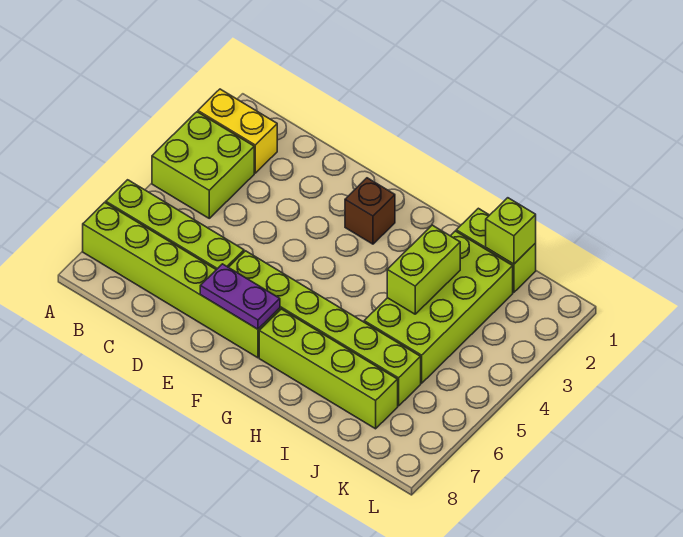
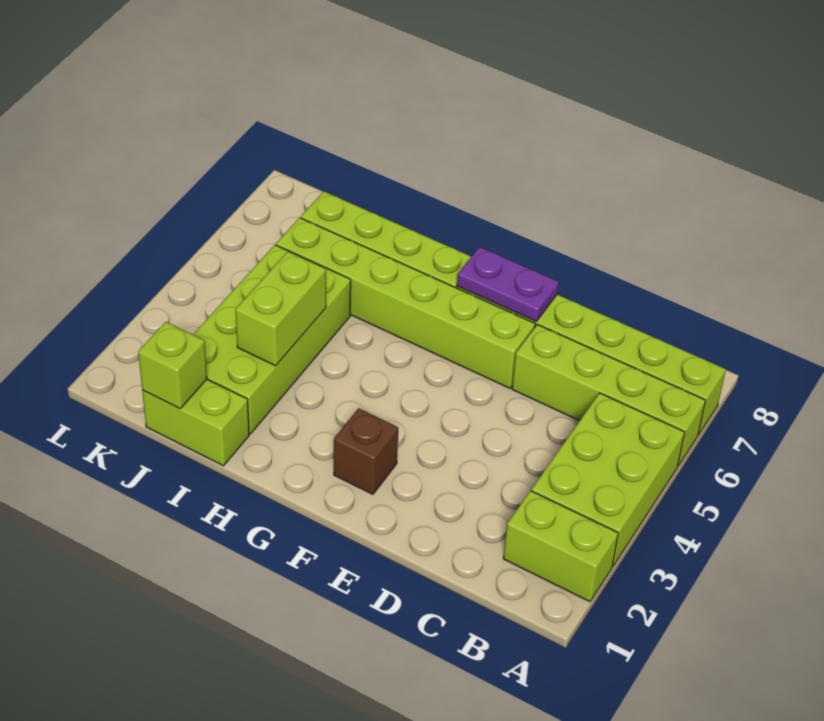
yellow brick A2:B2 level 1 -> lime brick A2:B2 level 1
lime brick A3:B4 level 1 -> lime brick A3:B5 level 1

